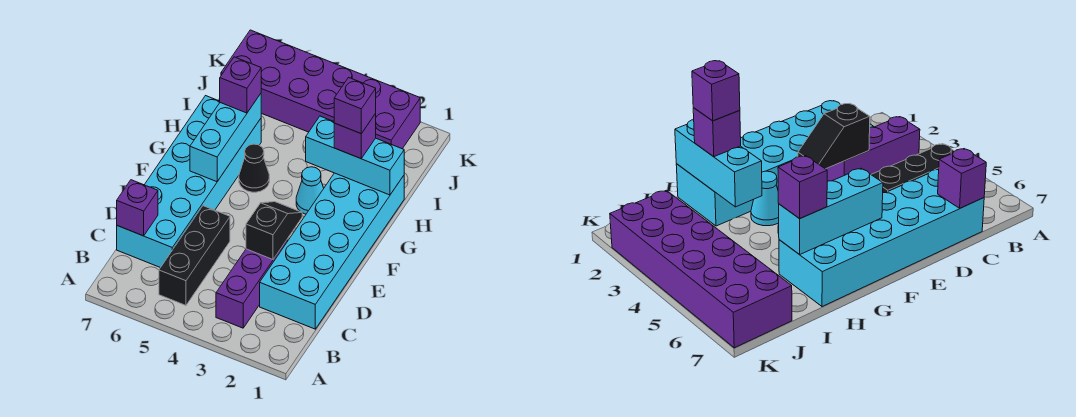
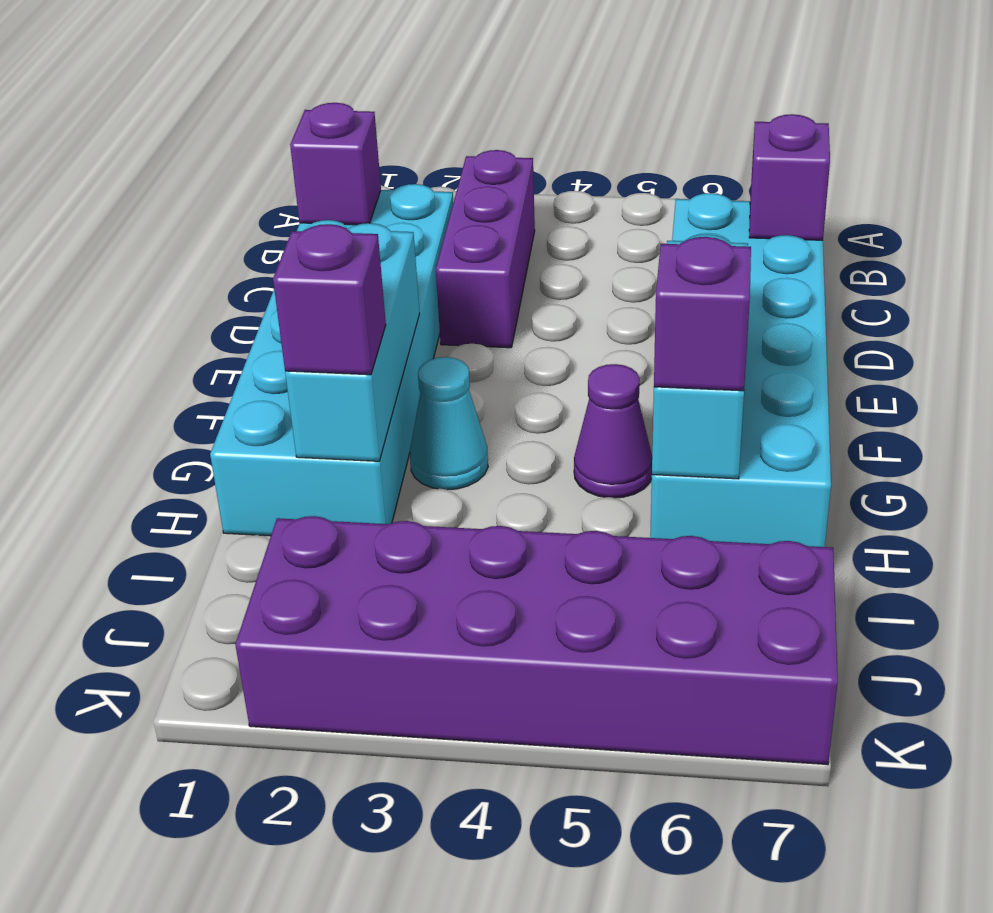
black brick B5:D5 level 1 -> none
black slope D3:E3 level 2 top D -> none
black cone G5 level 1 -> purple cone G5 level 1
cyan brick H1:H3 level 2 -> cyan brick F2:H2 level 2
purple brick H2 level 4 -> purple brick C1 level 2

